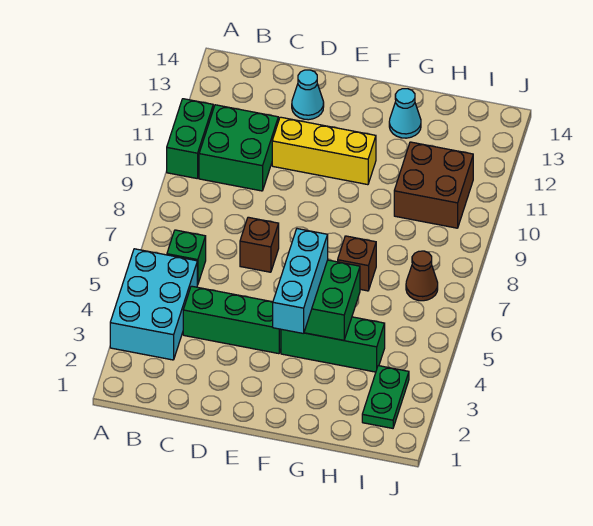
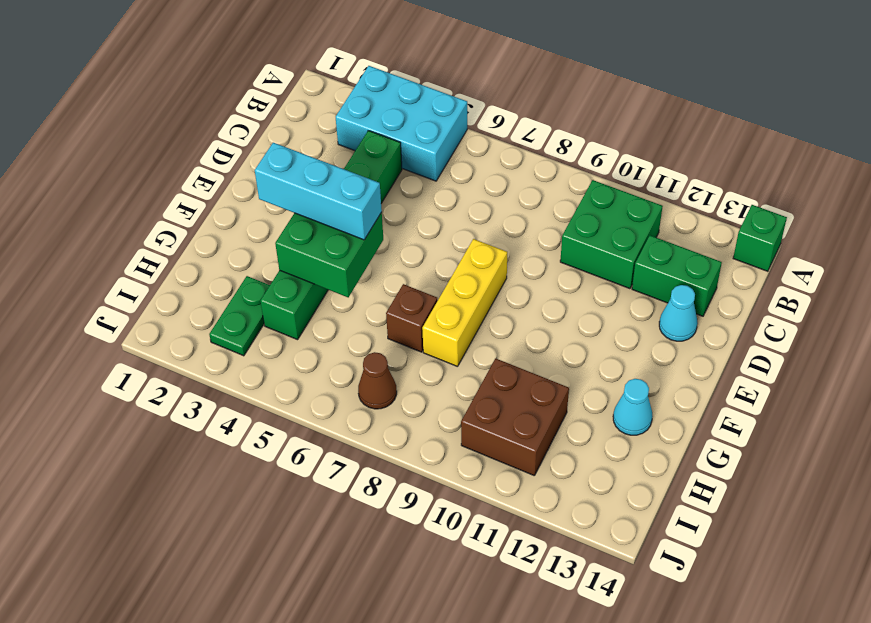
green brick A10:A11 level 1 -> green brick C12:C13 level 1
green brick B6 level 1 -> green brick A14 level 1
brown brick D7 level 1 -> none
yellow brick D11:F11 level 1 -> yellow brick E8:G8 level 1
green plate I2:I3 level 1 -> green plate H3:I3 level 1

